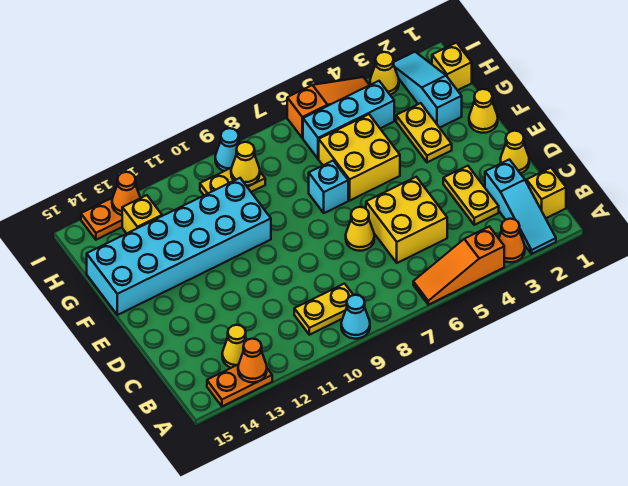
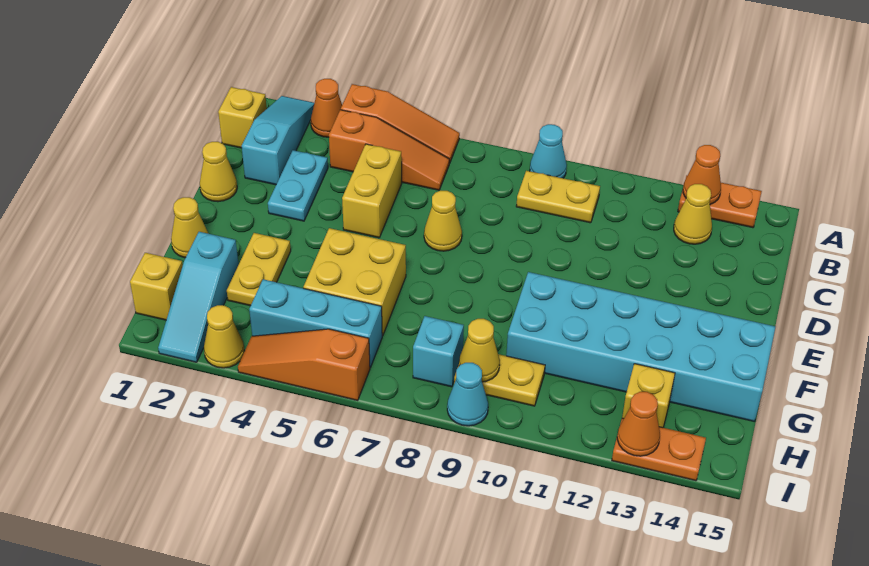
none -> orange slope B4:B6 level 1 top 4
yellow plate C3:D3 level 1 -> cyan plate C3:D3 level 1
yellow brick C5:D6 level 1 -> yellow brick C5:D5 level 1
cyan brick F7 level 1 -> cyan brick H8 level 1

